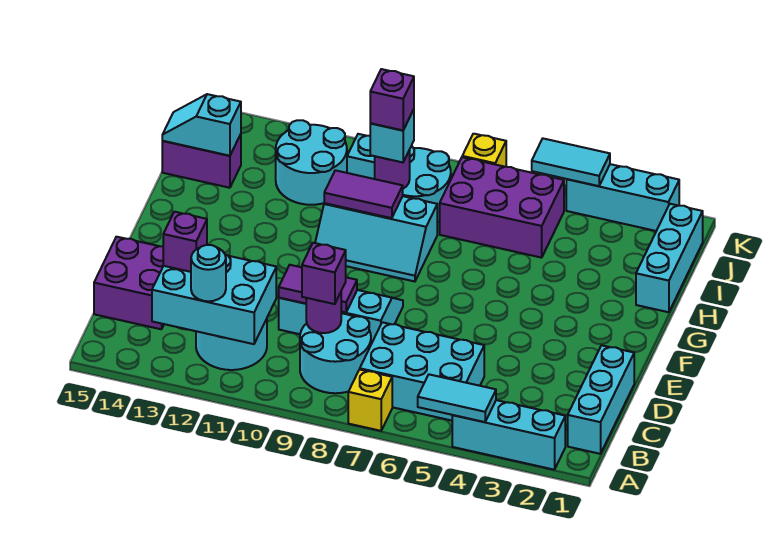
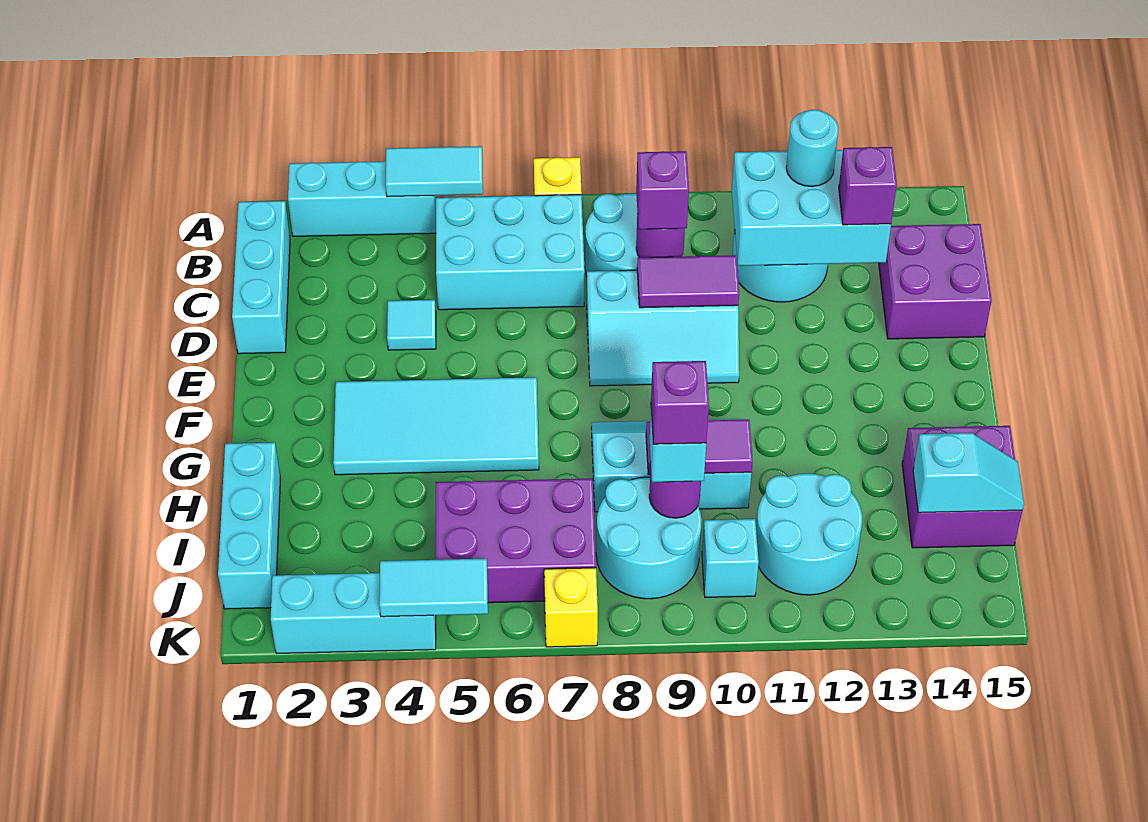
none -> cyan tile D4 level 1
none -> cyan tile F3:G6 level 1
purple brick I14:I15 level 1 -> purple brick H14:I15 level 1

